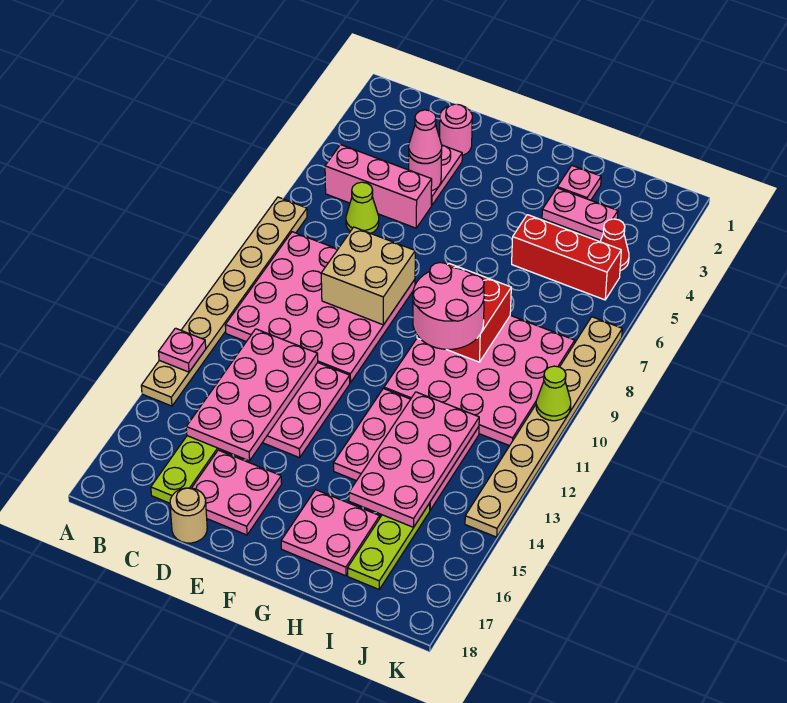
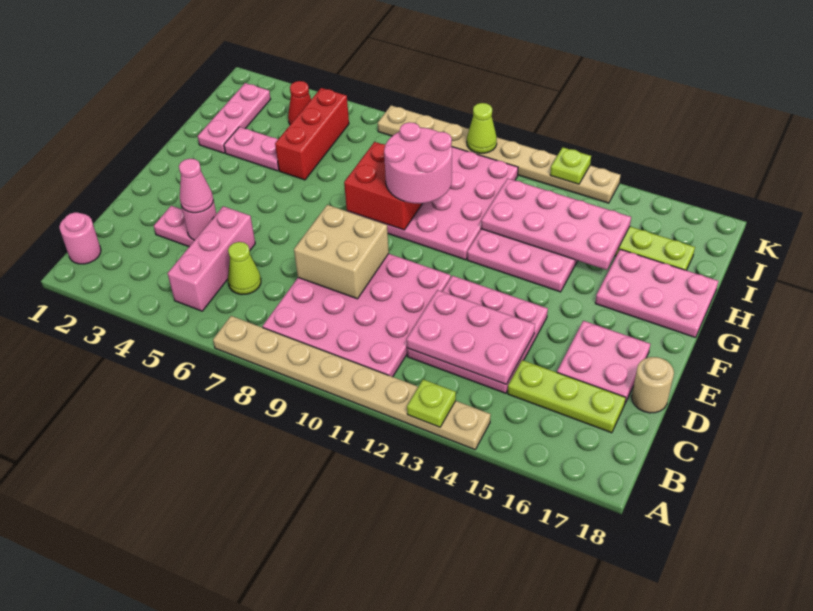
pink plate A13 level 2 -> lime plate A13 level 2
pink plate C12:D15 level 2 -> pink plate C12:D14 level 2
pink round brick D2 level 1 -> pink round brick B1 level 1
pink plate G16:H17 level 1 -> pink plate G16:H18 level 1
pink plate H2 level 1 -> pink plate H2:J2 level 1
pink plate H3:I3 level 1 -> pink plate H3:H4 level 1
none -> lime plate K13 level 2

